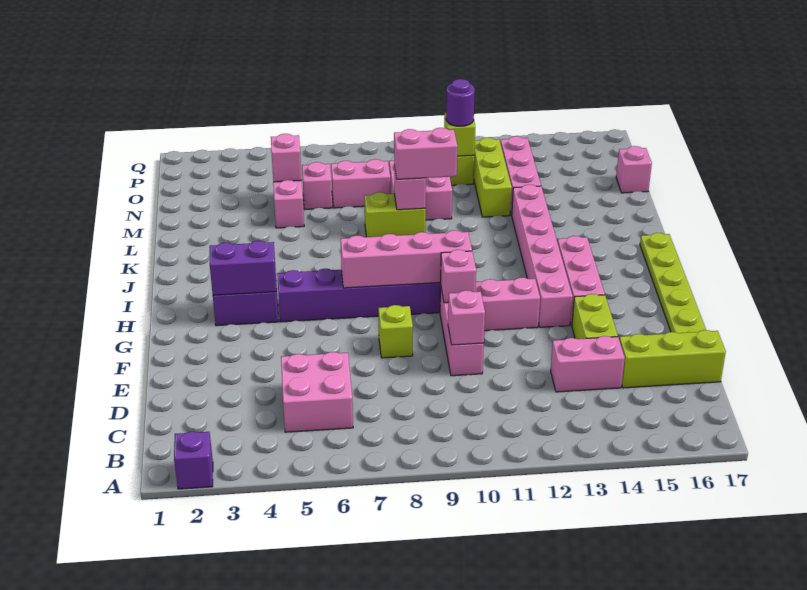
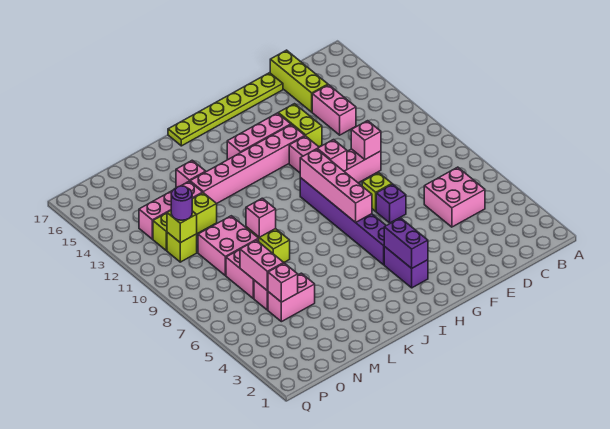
purple brick A2 level 1 -> purple brick F7 level 1
lime brick E14:F14 level 1 -> lime brick F13:F14 level 1
pink brick L9:L10 level 3 -> pink brick N6:N7 level 2
pink brick N17 level 1 -> pink brick L14 level 1

